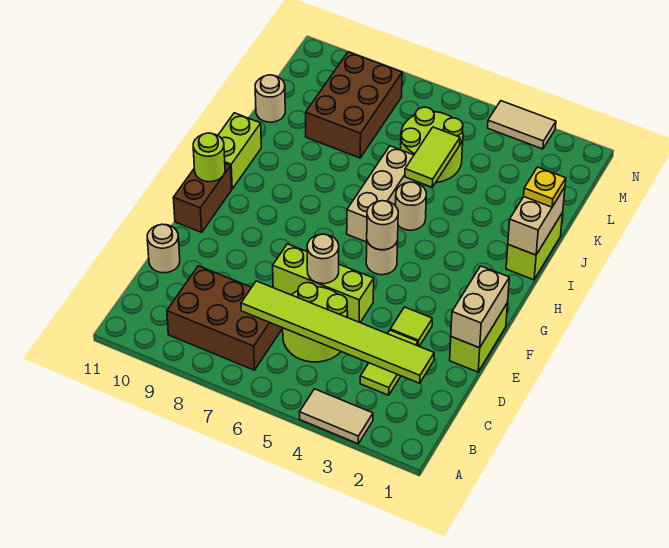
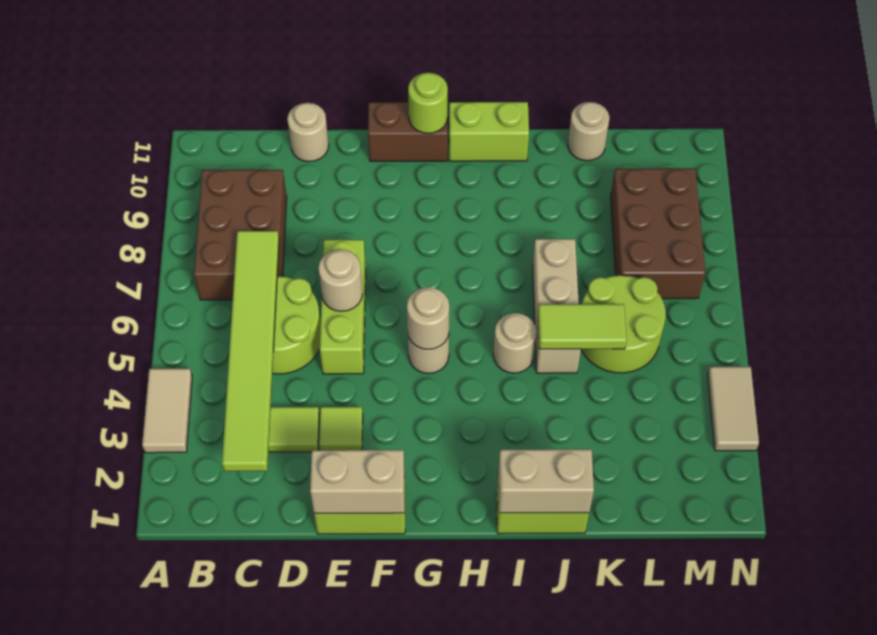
tan brick H6:J6 level 1 -> tan brick J5:J7 level 1
yellow plate J1 level 3 -> none
brown brick K8:M9 level 1 -> brown brick L7:M9 level 1

